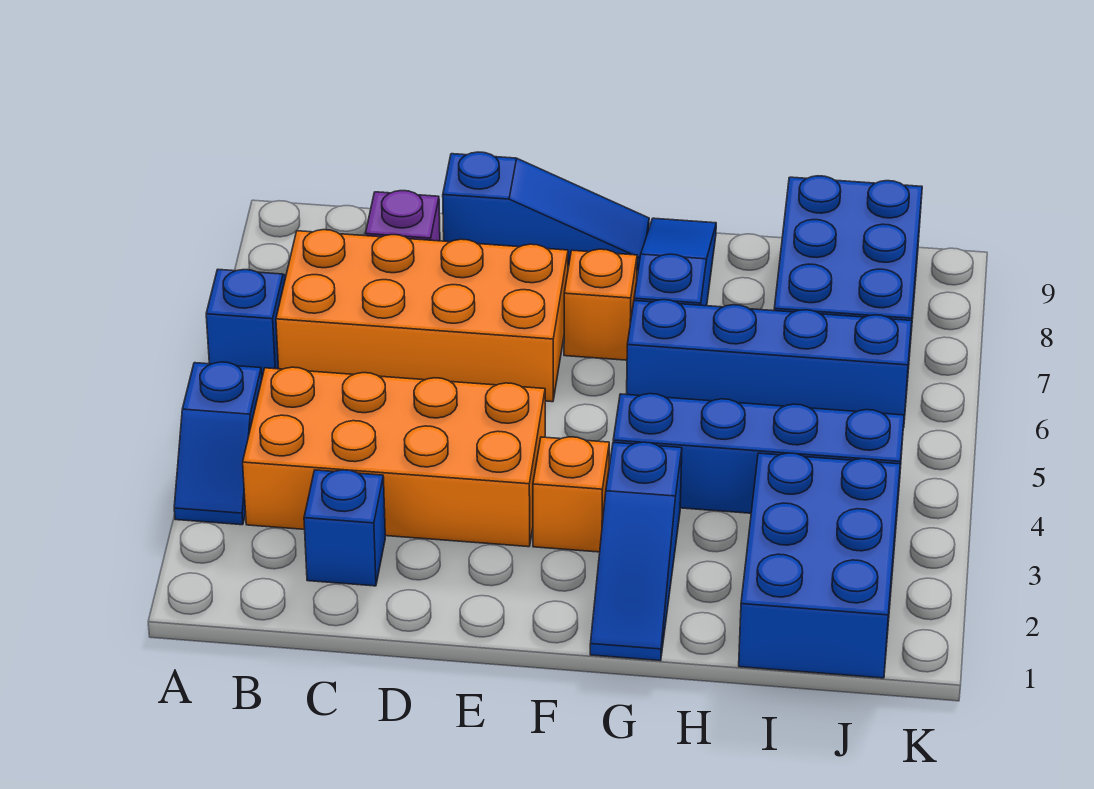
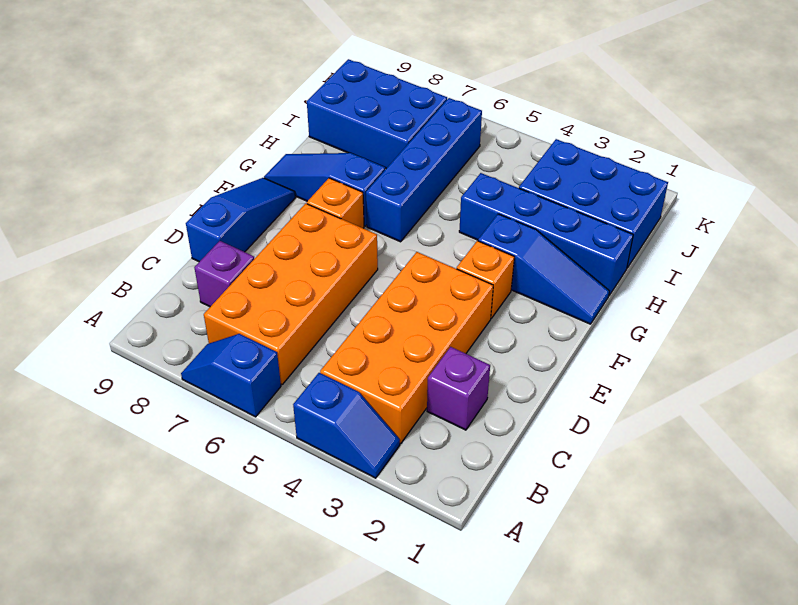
blue brick C2 level 1 -> purple brick C2 level 1
blue brick G4:J4 level 1 -> blue brick H1:H4 level 1

